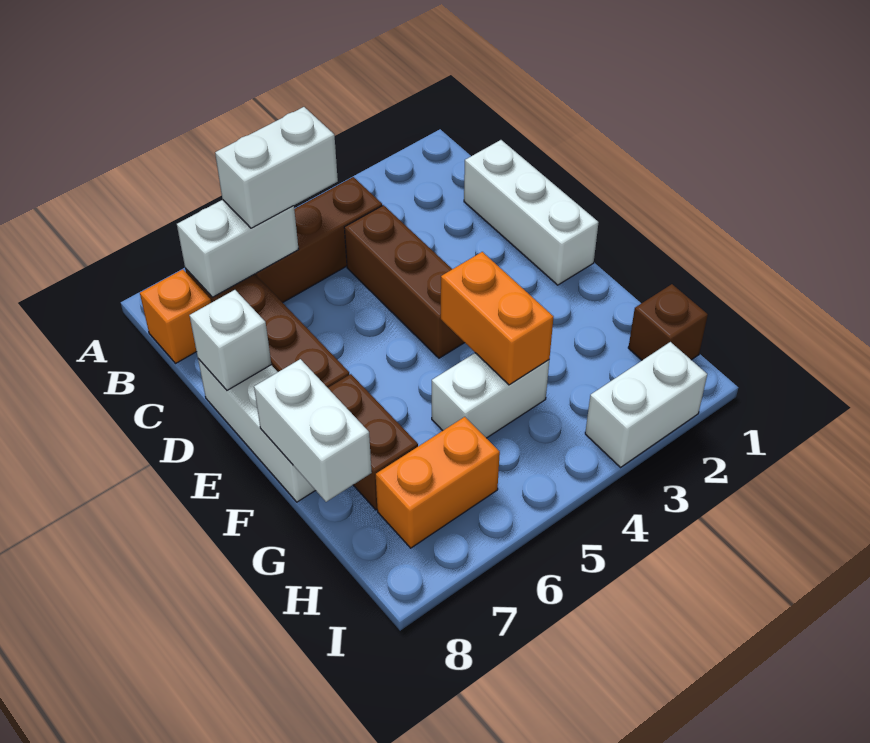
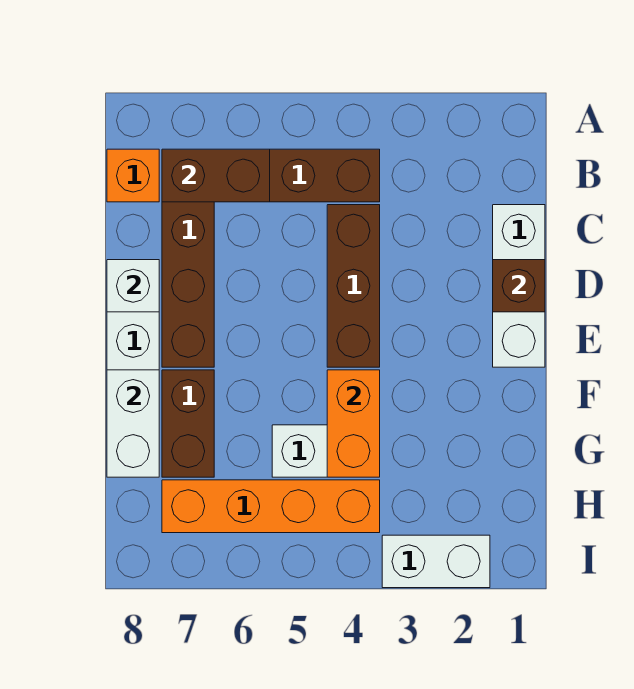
white brick B5:B6 level 3 -> none
white brick B6:B7 level 2 -> brown brick B6:B7 level 2
brown brick H1 level 1 -> brown brick D1 level 2
orange brick H6:H7 level 1 -> orange brick H4:H7 level 1

